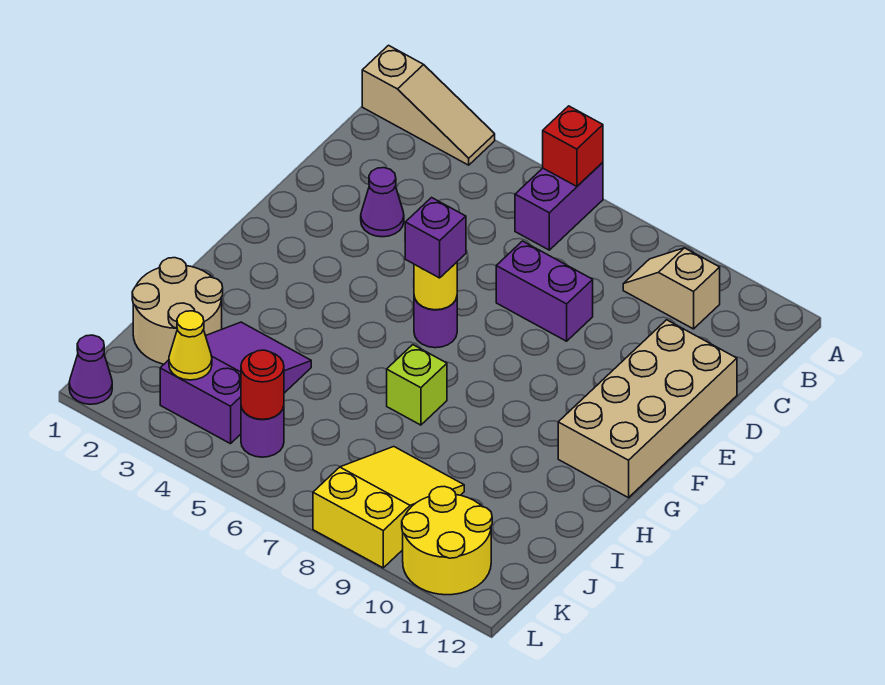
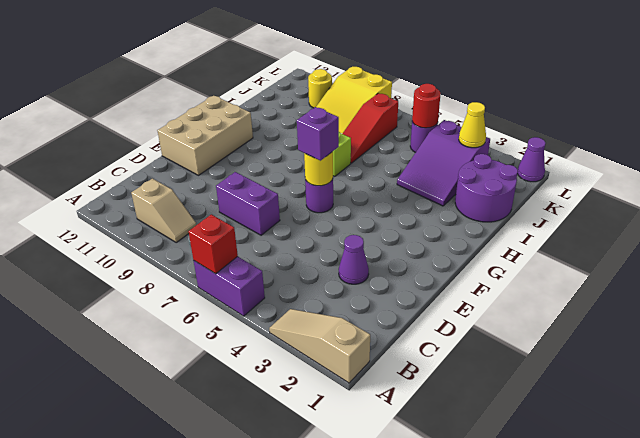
purple brick A6:B6 level 1 -> purple brick A5:A6 level 1
tan brick D11:G12 level 1 -> tan brick E11:G12 level 1
tan round brick I1:J2 level 1 -> purple round brick I1:J2 level 1
none -> red slope I7:K7 level 1 top K
yellow round brick K10:L11 level 1 -> yellow round brick K10 level 1

